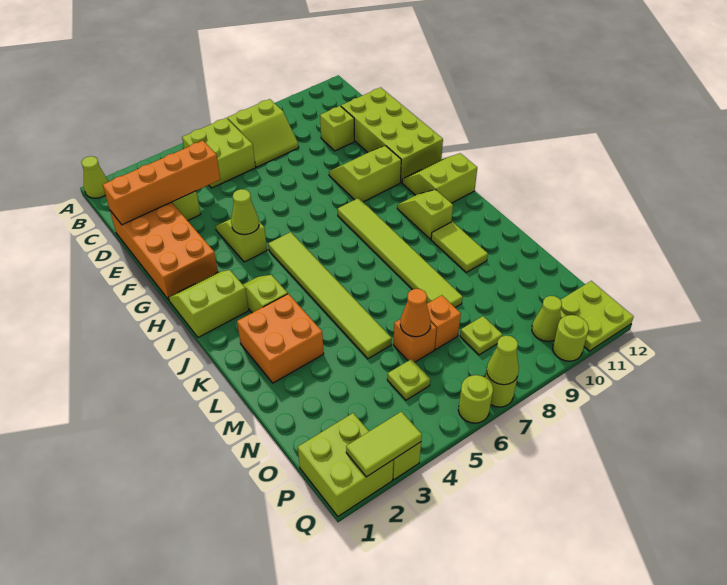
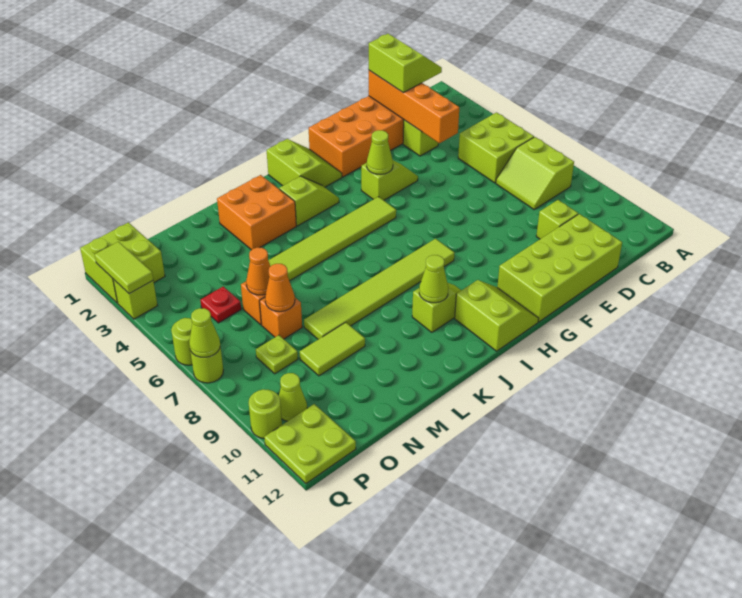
lime cone A1 level 1 -> lime cone J10 level 2
lime slope F9:G10 level 1 top G -> lime slope C1:D2 level 3 top D
lime tile K10:L10 level 1 -> lime tile M9:N9 level 1
none -> orange cone N7 level 2
lime plate O5 level 1 -> red plate O5 level 1

